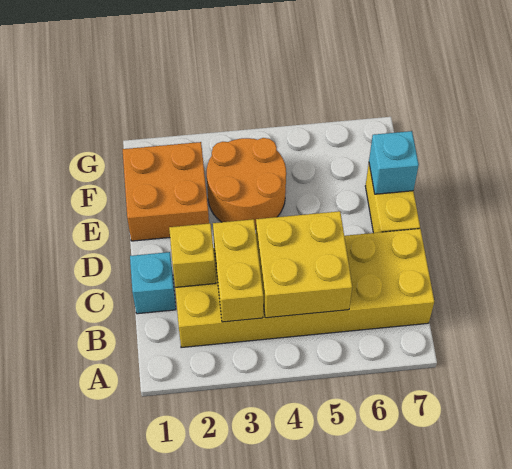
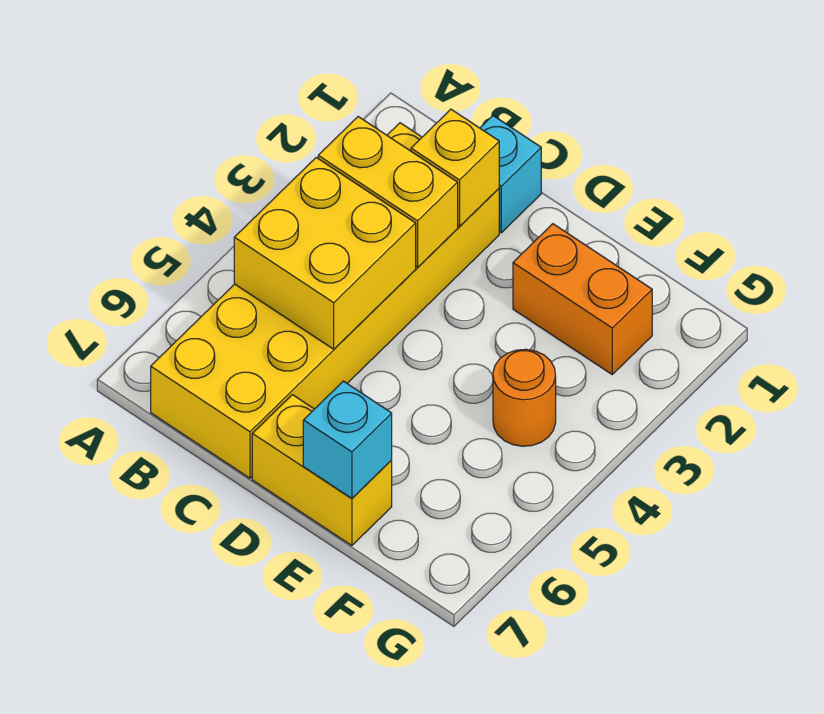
orange brick E1:F2 level 1 -> orange brick E2:F2 level 1
orange round brick E3:F4 level 1 -> orange round brick F4 level 1

